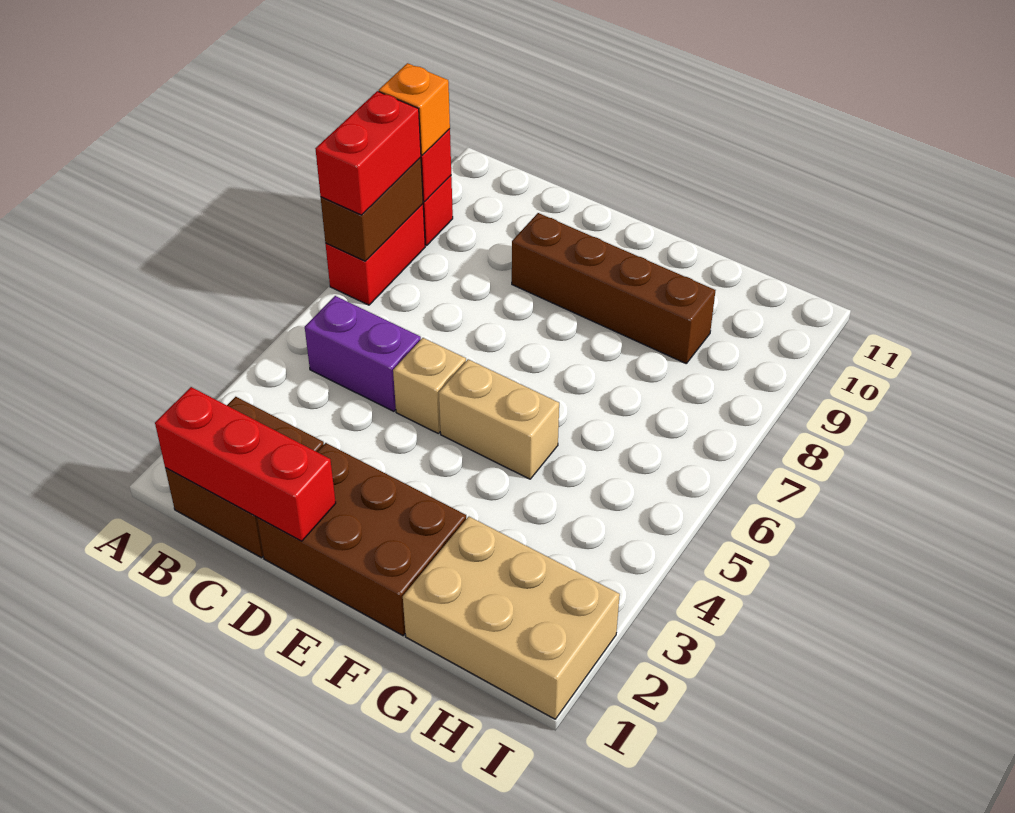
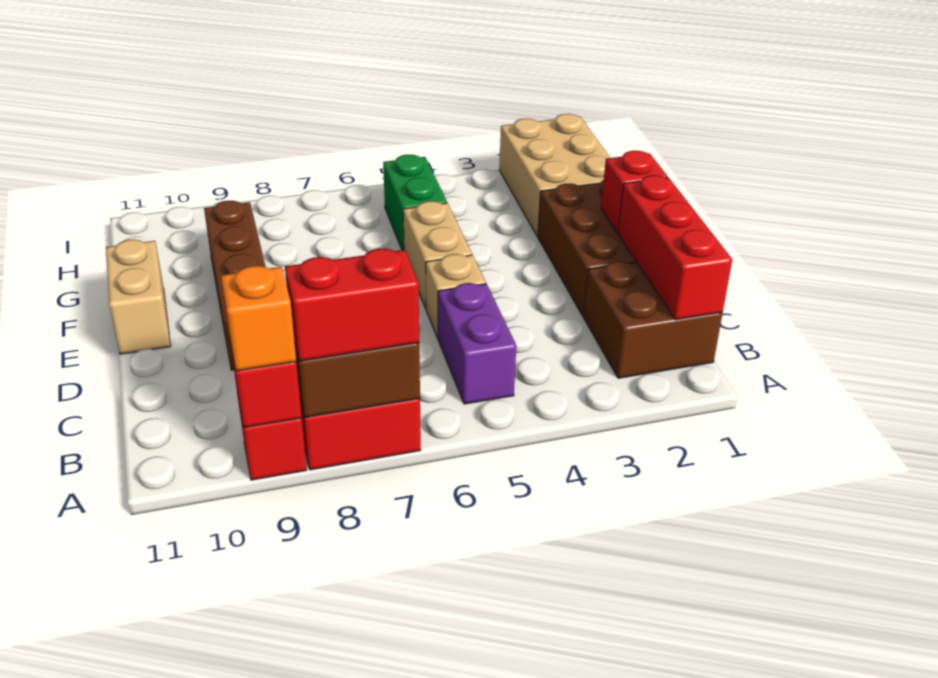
none -> red brick E1 level 2
none -> tan brick E11:F11 level 1
none -> green brick G5:H5 level 1

